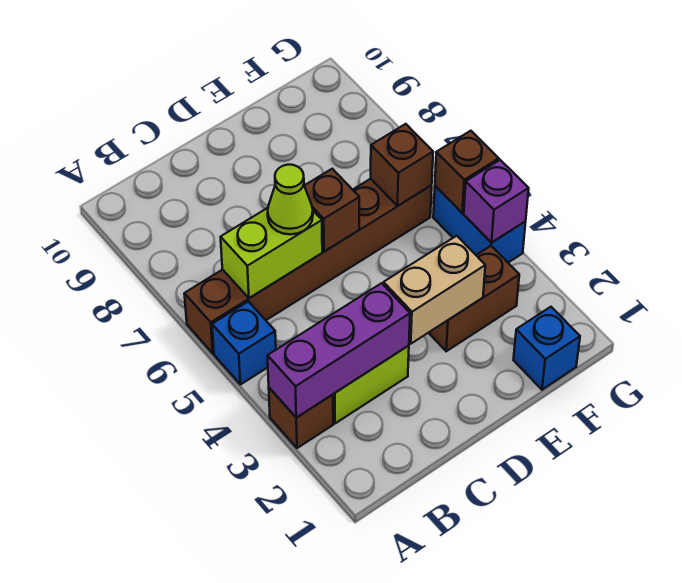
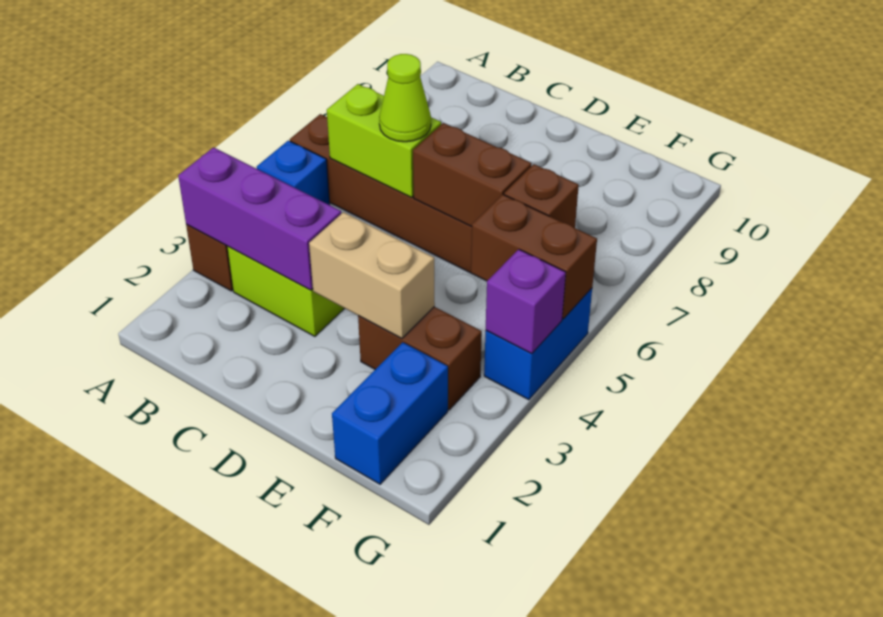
brown brick D6 level 2 -> brown brick D6:E6 level 2
blue brick F1 level 1 -> blue brick F1:F2 level 1
brown brick G5 level 2 -> brown brick F5:G5 level 2

